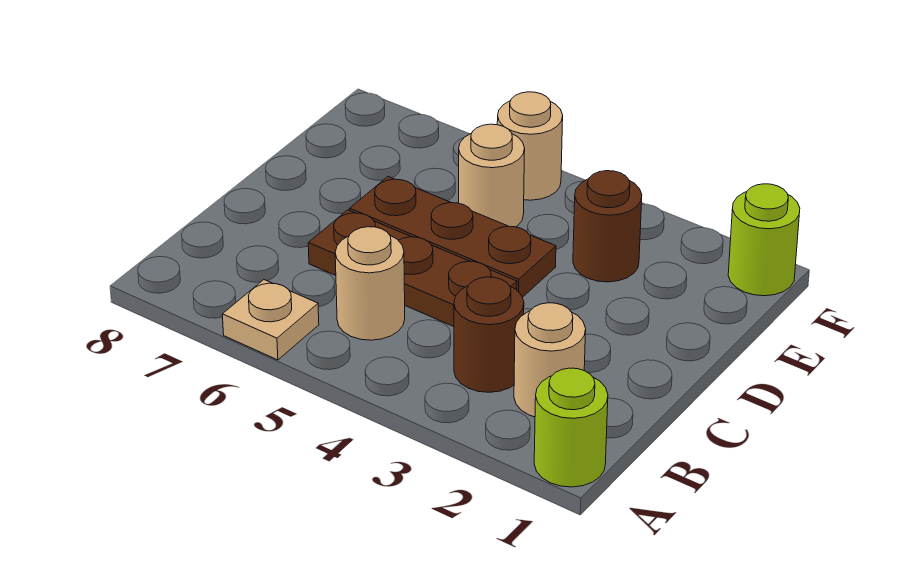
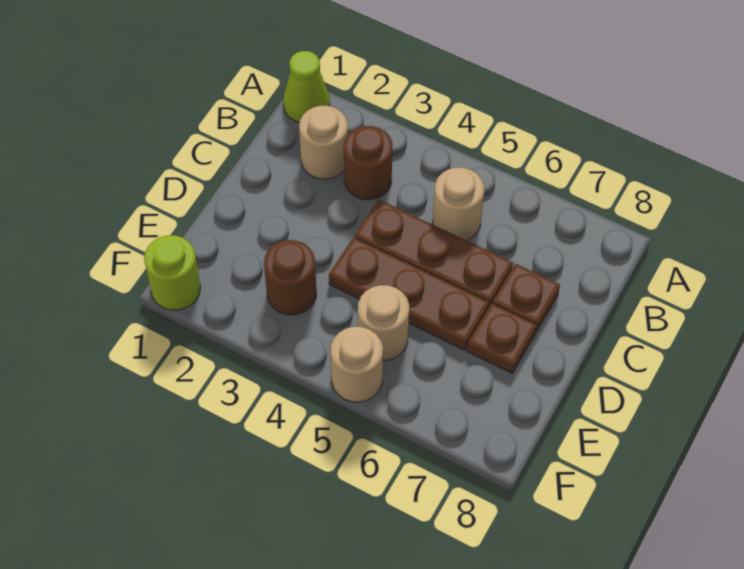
lime round brick A1 level 1 -> lime cone A1 level 1
tan plate A6 level 1 -> none
none -> brown plate C7 level 1
none -> brown plate D7 level 1

